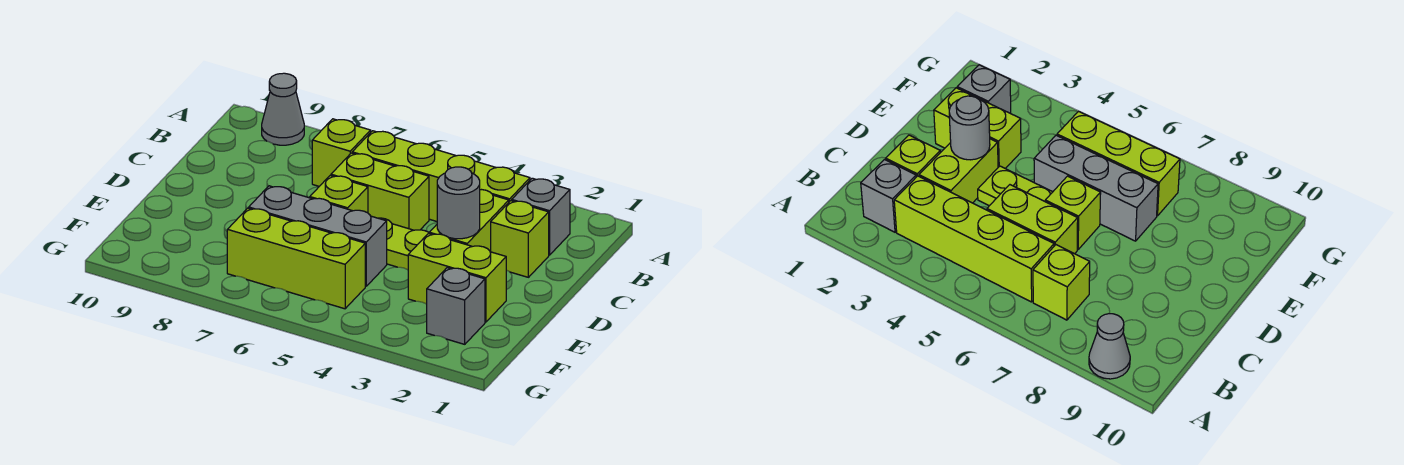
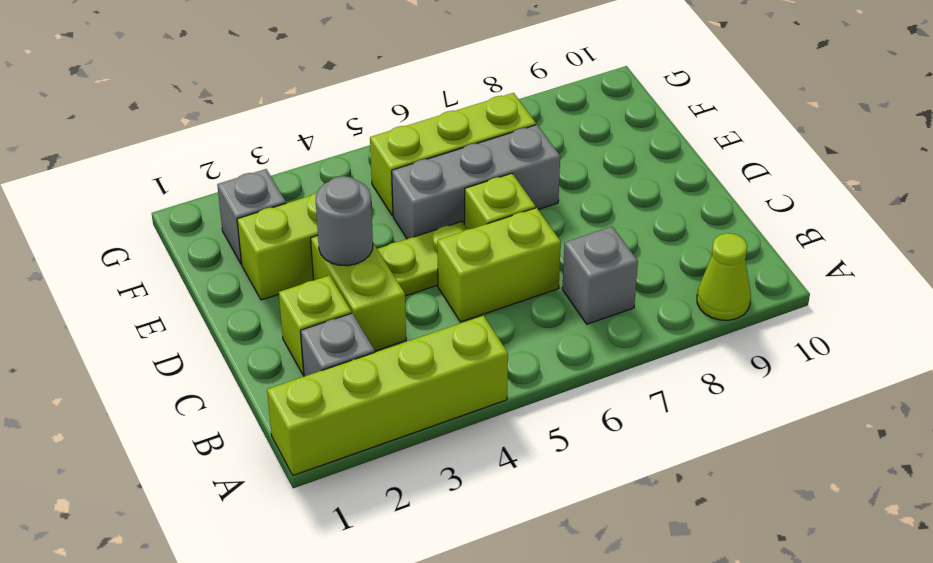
grey cone A9 level 1 -> lime cone A9 level 1
lime brick B3:B6 level 1 -> lime brick A1:A4 level 1
lime brick B7 level 1 -> grey brick B7 level 1

